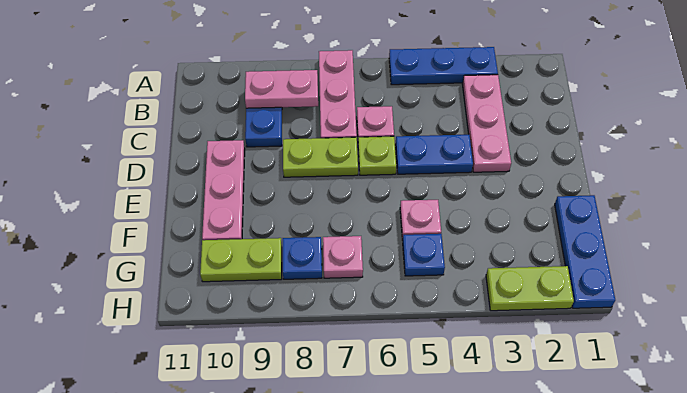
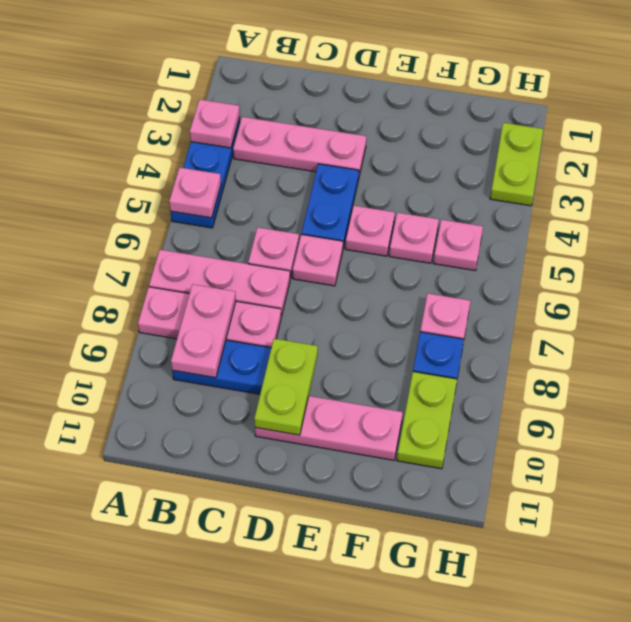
none -> pink plate A3 level 2
none -> pink plate A5 level 2
none -> pink plate A8:C8 level 1
lime plate D6 level 1 -> pink plate D6 level 1
lime plate D7:D8 level 1 -> lime plate D9:D10 level 2
none -> pink plate E5 level 1
blue plate F1:H1 level 1 -> none
blue plate G5 level 1 -> pink plate G5 level 1

